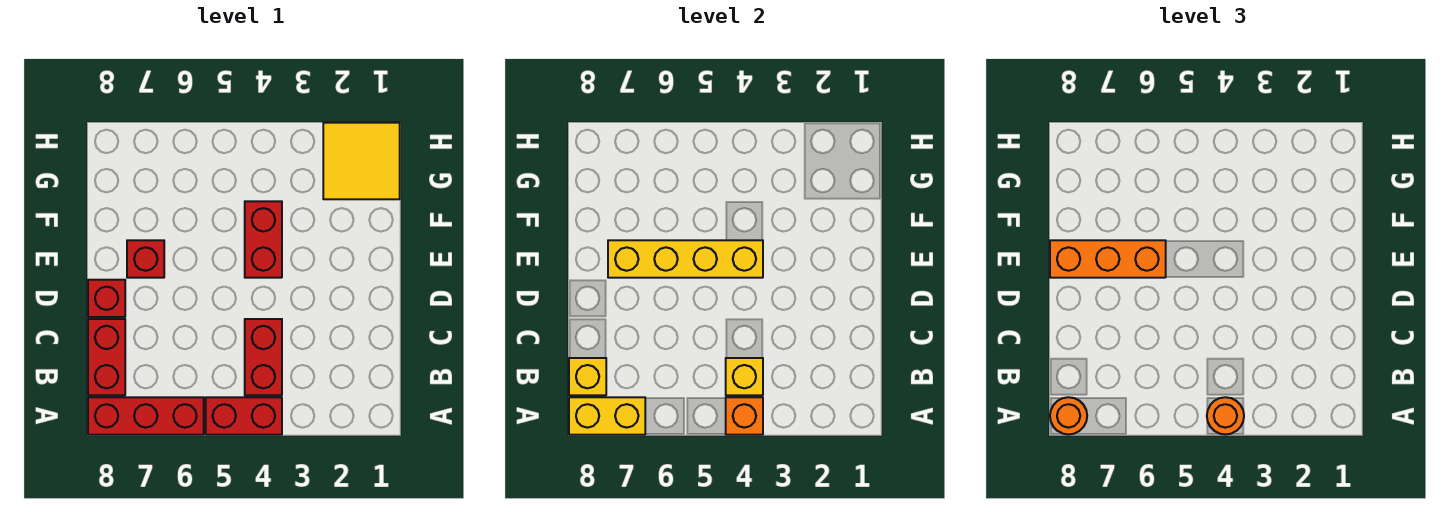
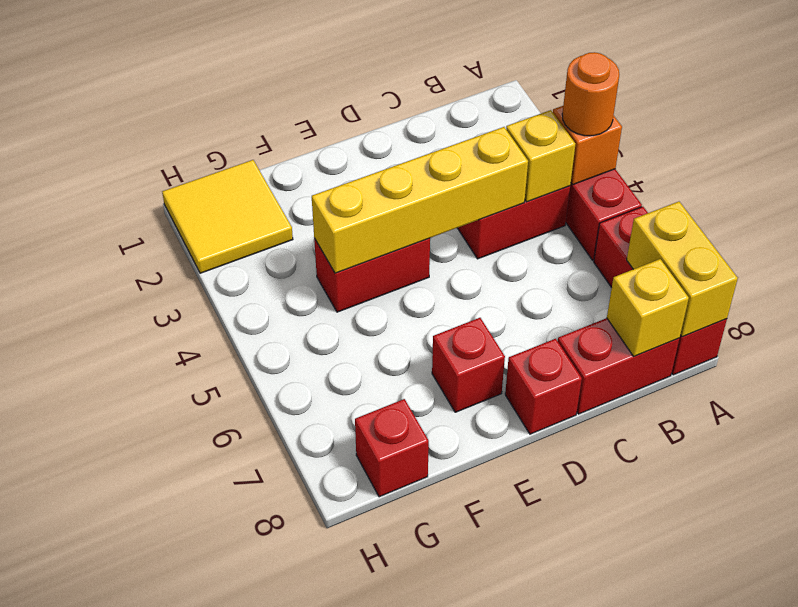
orange round brick A8 level 3 -> none
yellow brick E4:E7 level 2 -> yellow brick C4:F4 level 2
orange brick E6:E8 level 3 -> none
none -> red brick G8 level 1

